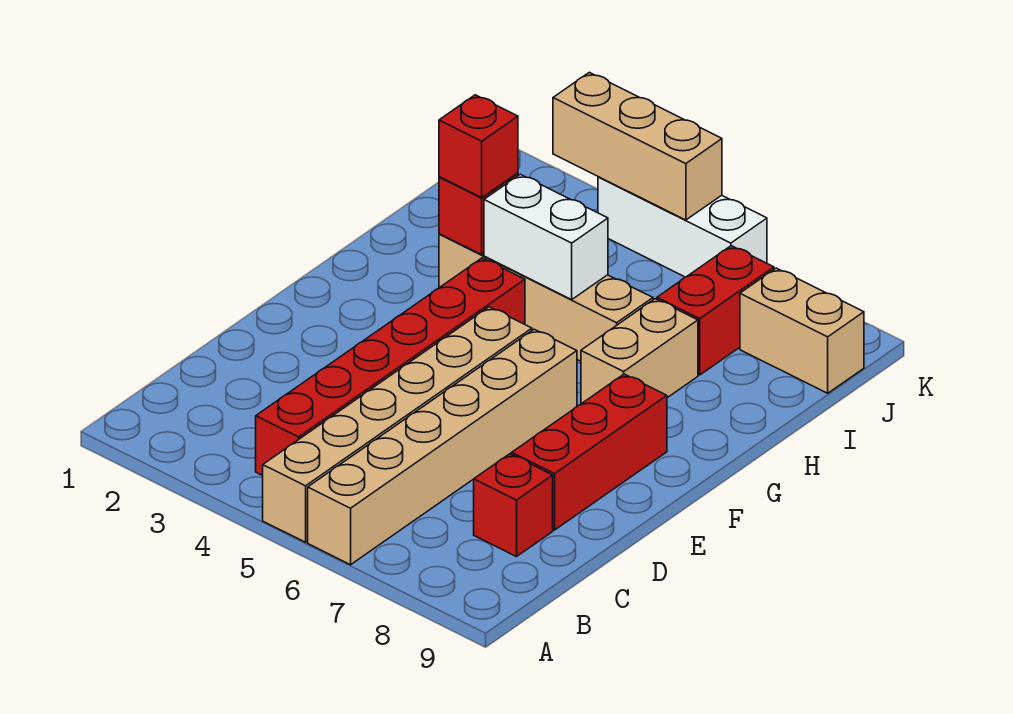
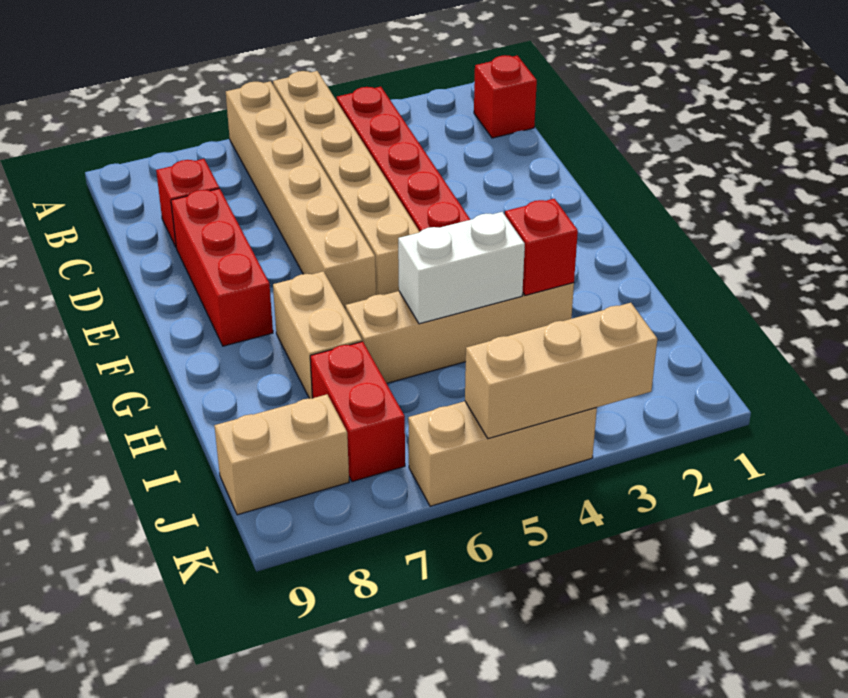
red brick H3 level 3 -> red brick B1 level 1
white brick K4:K6 level 1 -> tan brick K4:K6 level 1

